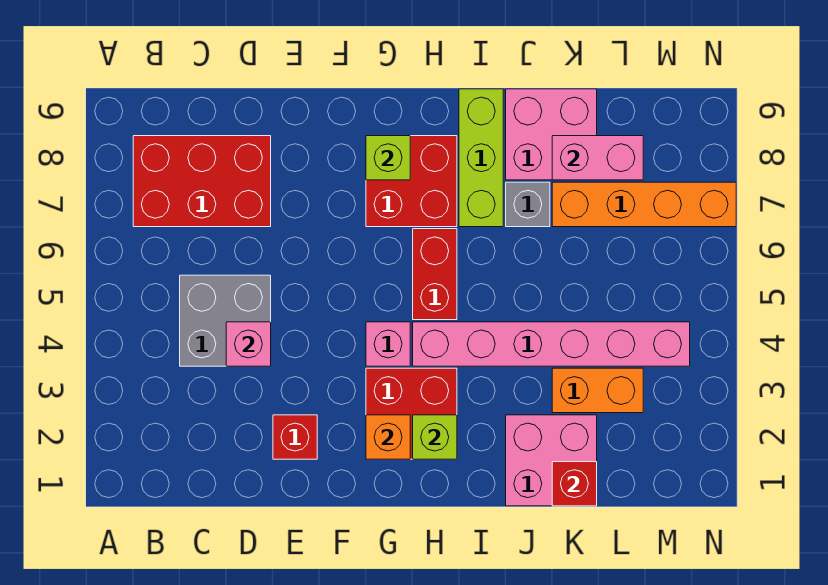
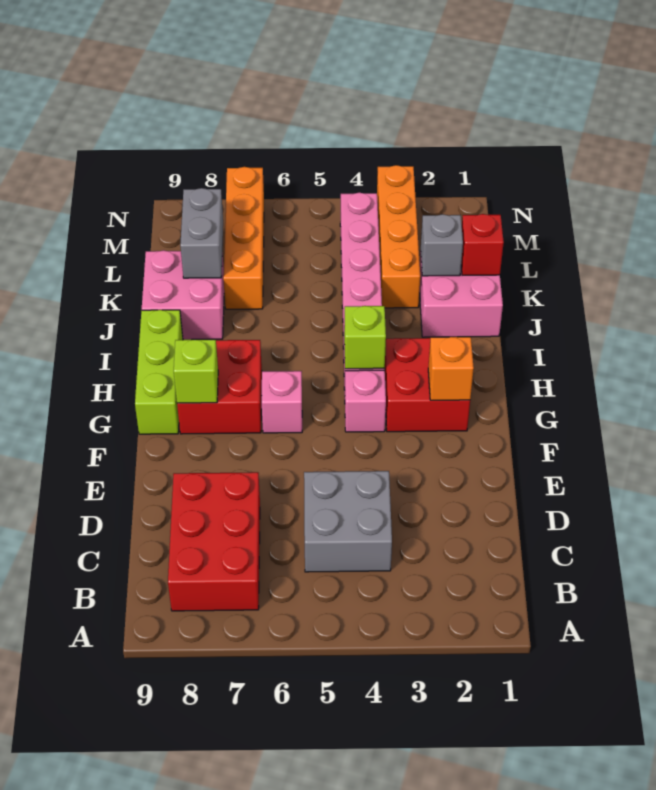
pink brick D4 level 2 -> pink brick G6 level 1
red brick E2 level 1 -> none
lime brick H2 level 2 -> lime brick H4 level 2
red brick H5:H6 level 1 -> none
lime brick I7:I9 level 1 -> lime brick G9:I9 level 1
grey brick J7 level 1 -> grey brick K2 level 2
orange brick K3:L3 level 1 -> orange brick K3:N3 level 1
pink brick K8:L8 level 2 -> grey brick K8:L8 level 2

